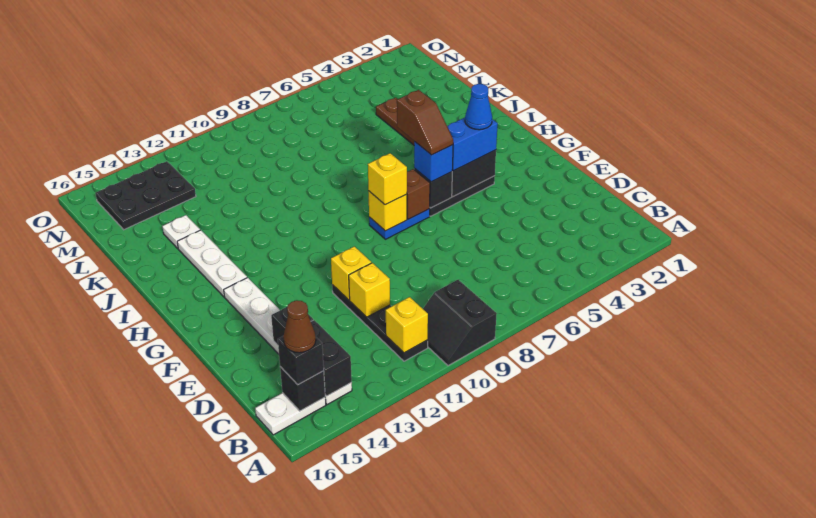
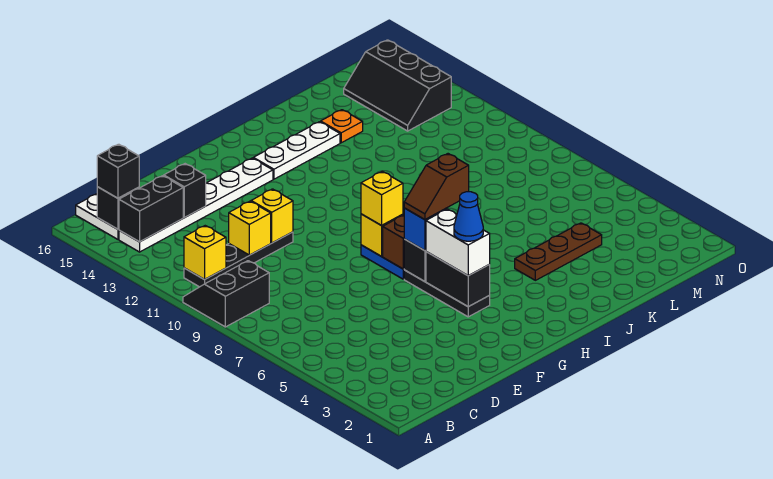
brown cone B15 level 4 -> none
blue brick G4:G5 level 3 -> white brick G4:G5 level 3
white plate K14 level 1 -> orange plate K14 level 1
black plate M13:N15 level 1 -> black slope M13:N15 level 1 top N

